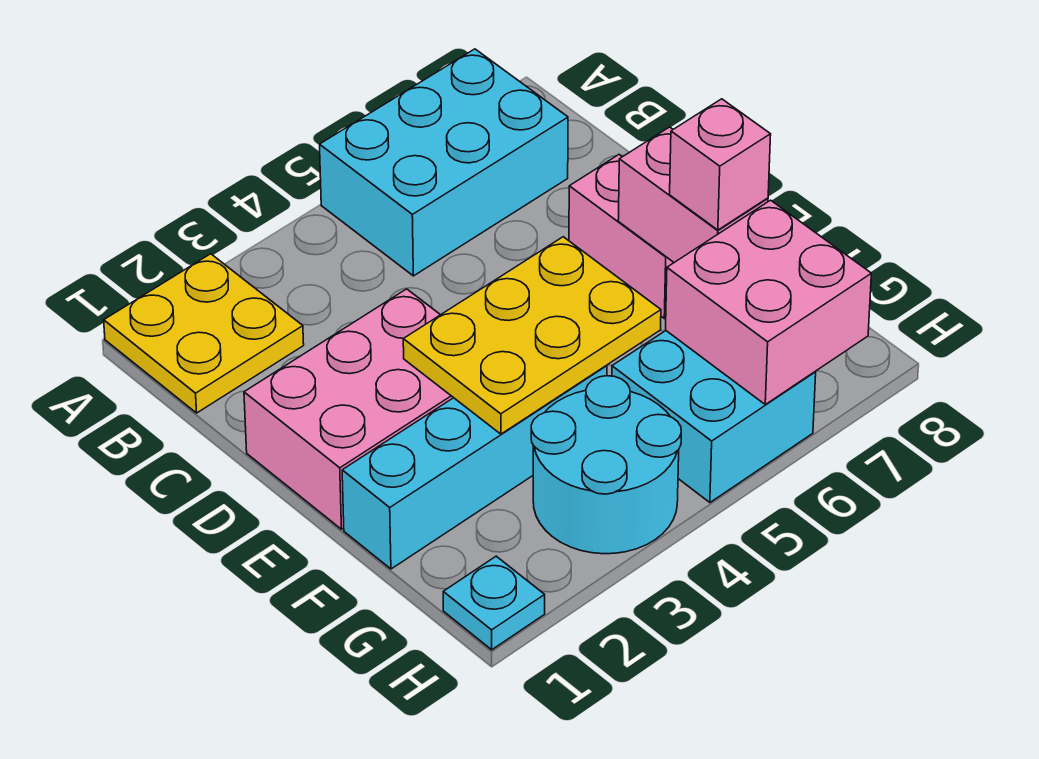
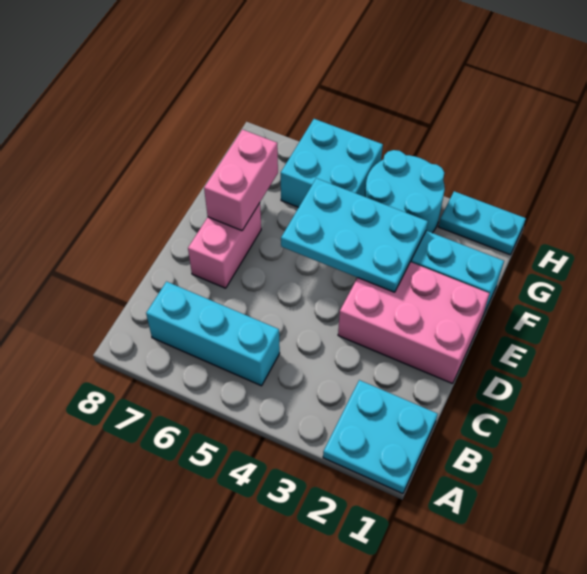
yellow plate A1:B2 level 1 -> cyan plate A1:B2 level 1
cyan brick A5:B7 level 1 -> cyan brick B5:B7 level 1
yellow plate E3:F5 level 2 -> cyan plate E3:F5 level 2
pink brick F7 level 3 -> none
pink brick G6:H7 level 2 -> none
cyan plate H1 level 1 -> cyan plate H1:H2 level 1

